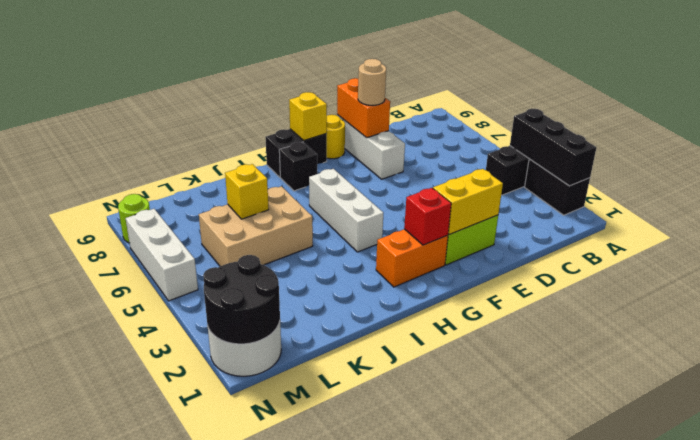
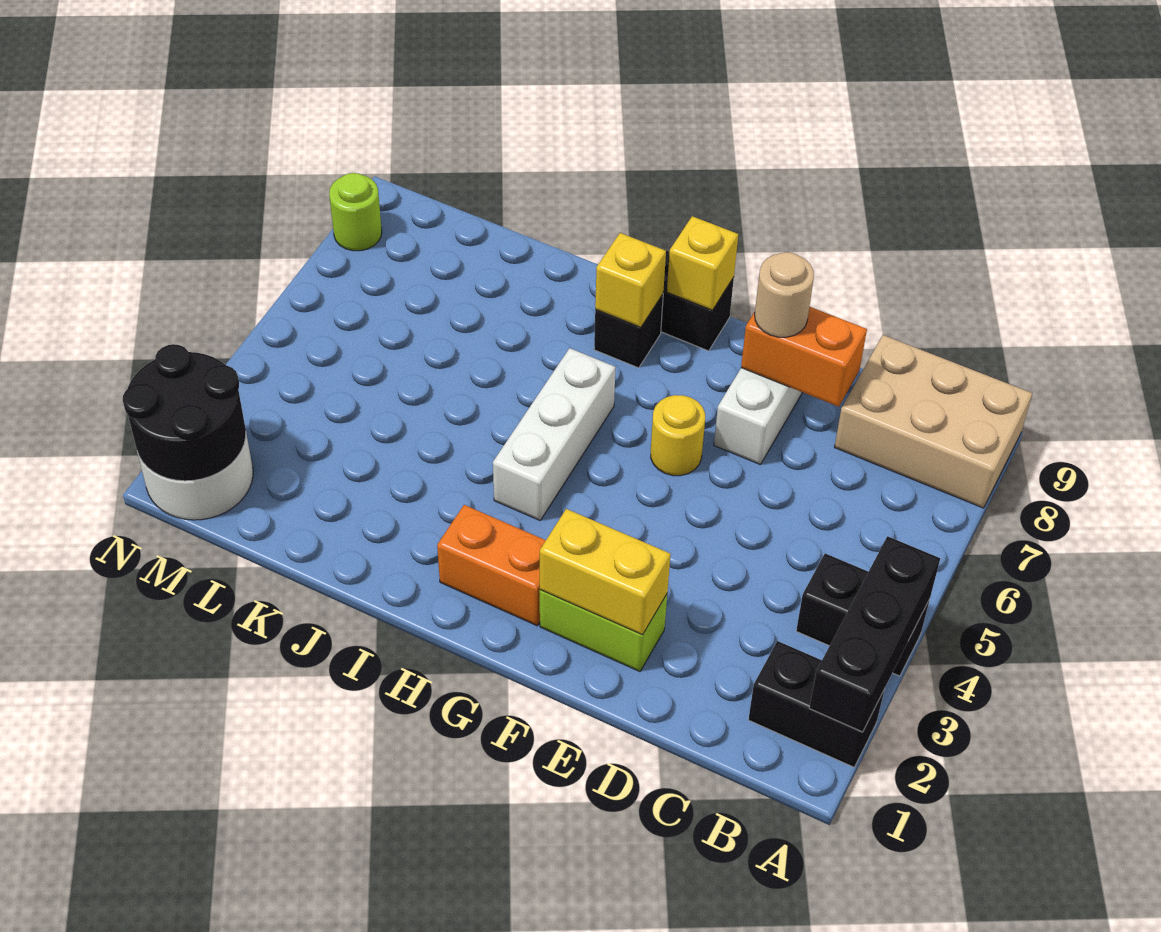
black brick A2:A3 level 1 -> black brick A2:B2 level 1
orange brick E8:E9 level 2 -> orange brick D8:E8 level 2
yellow round brick F9 level 1 -> yellow round brick F6 level 1
red brick G2 level 2 -> none
tan brick J5:L6 level 1 -> tan brick A8:C9 level 1
yellow brick K6 level 2 -> yellow brick H8 level 2
white brick N5:N7 level 1 -> none

